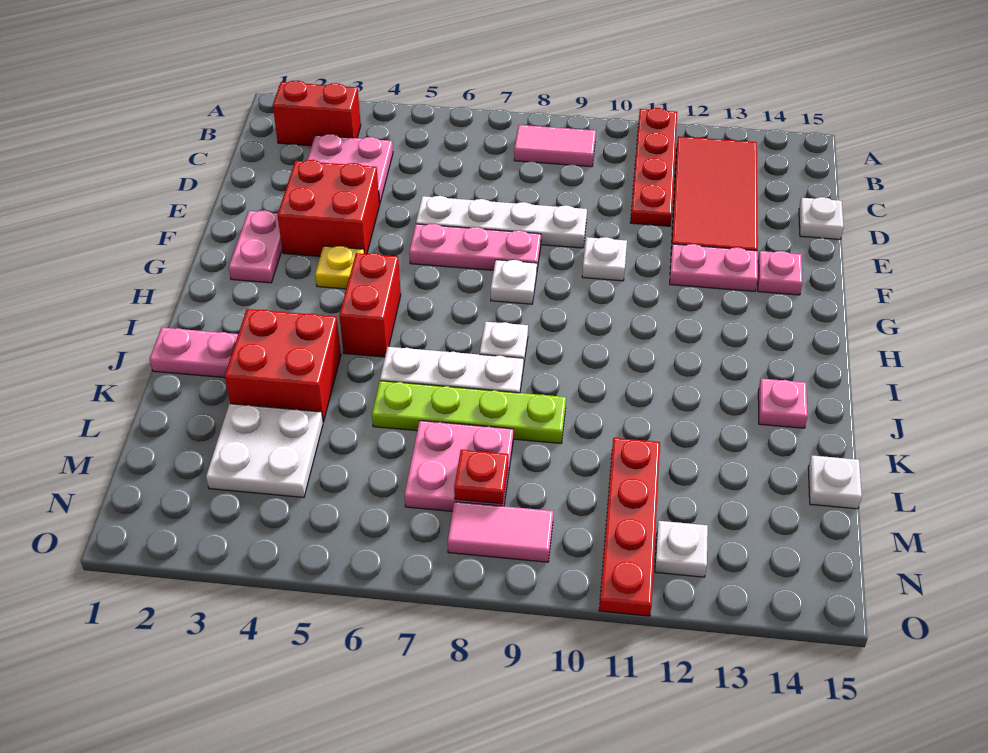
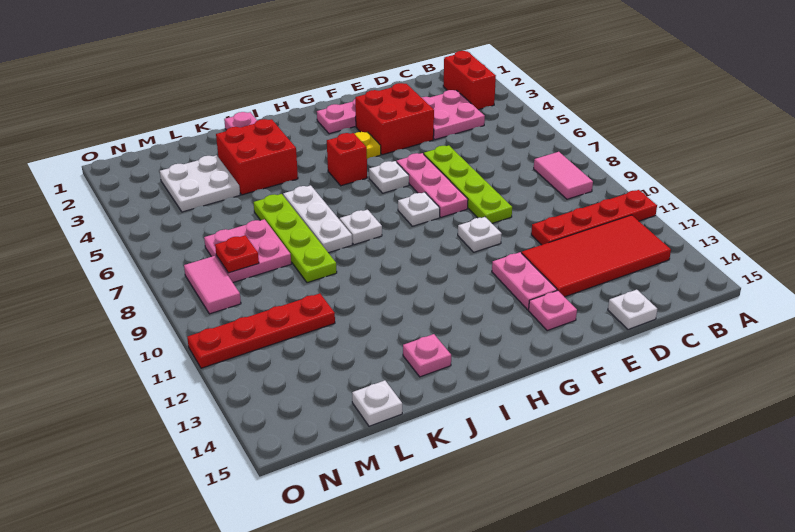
white plate E6:E9 level 1 -> lime plate E6:E9 level 1
red brick H5:I5 level 1 -> red brick H5 level 1
white plate N12 level 1 -> white plate G6 level 1

